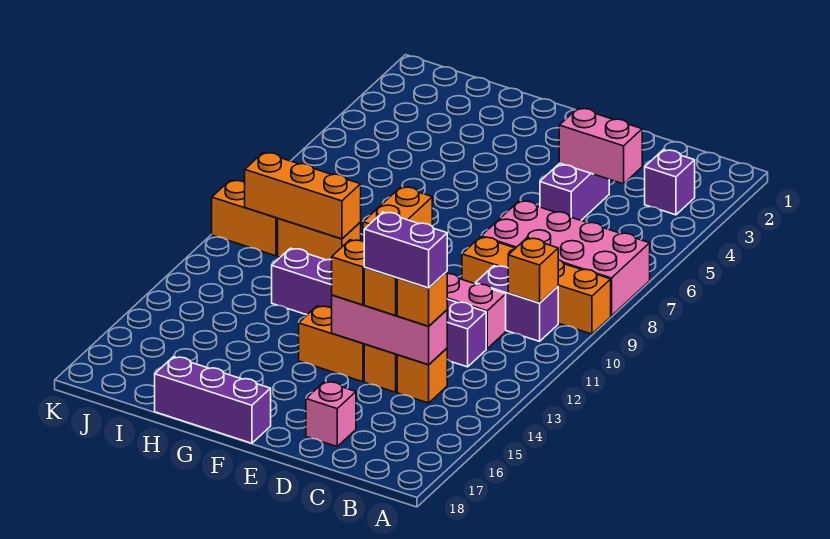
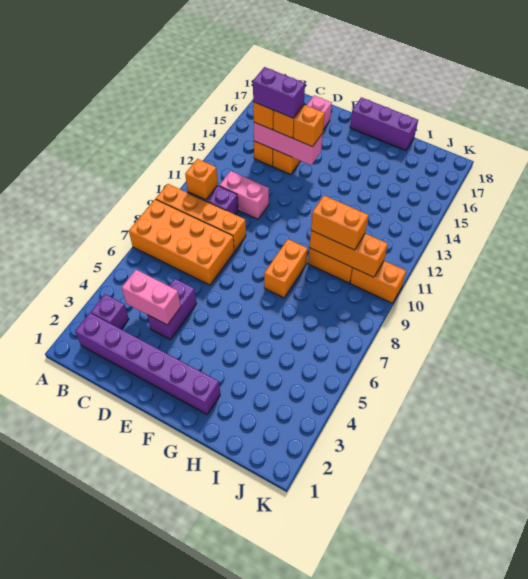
pink brick A7:D8 level 1 -> orange brick A7:D8 level 1
purple brick C12:H12 level 1 -> purple brick B2:G2 level 1
orange brick E14:F14 level 1 -> orange brick H10:I10 level 3

